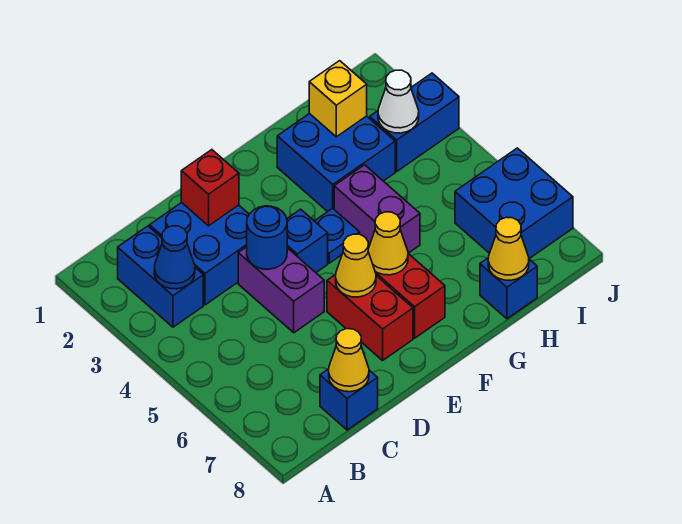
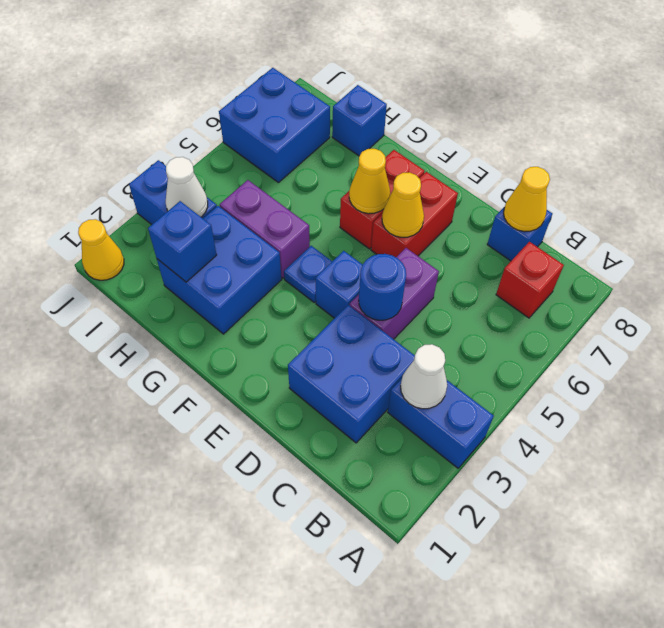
blue brick B2:B3 level 1 -> blue brick A3:B3 level 1
blue cone B3 level 2 -> white cone B3 level 2
red brick D2 level 2 -> red brick B7 level 1
purple brick G4:G5 level 1 -> purple brick G4:H4 level 1
yellow brick H2 level 2 -> blue brick H2 level 2
yellow cone H8 level 2 -> yellow cone J1 level 1

